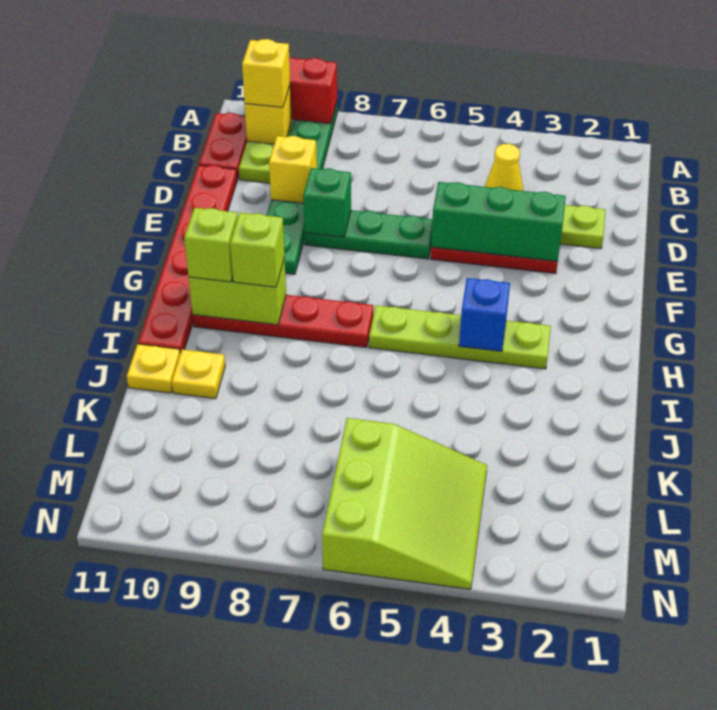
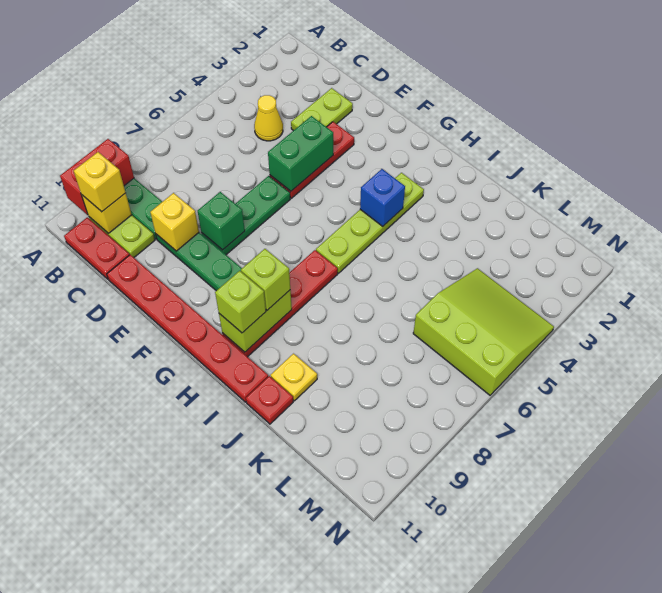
green brick E3:E5 level 2 -> green brick E4:E5 level 2
yellow plate J11 level 1 -> red plate J11 level 1

